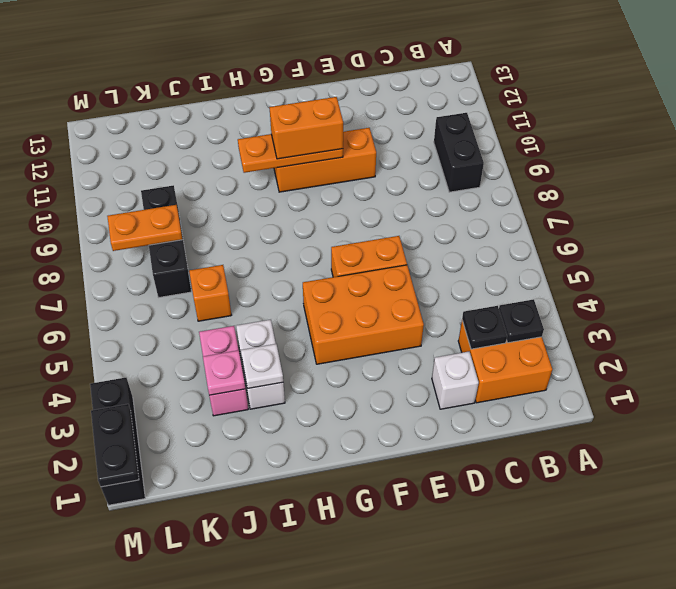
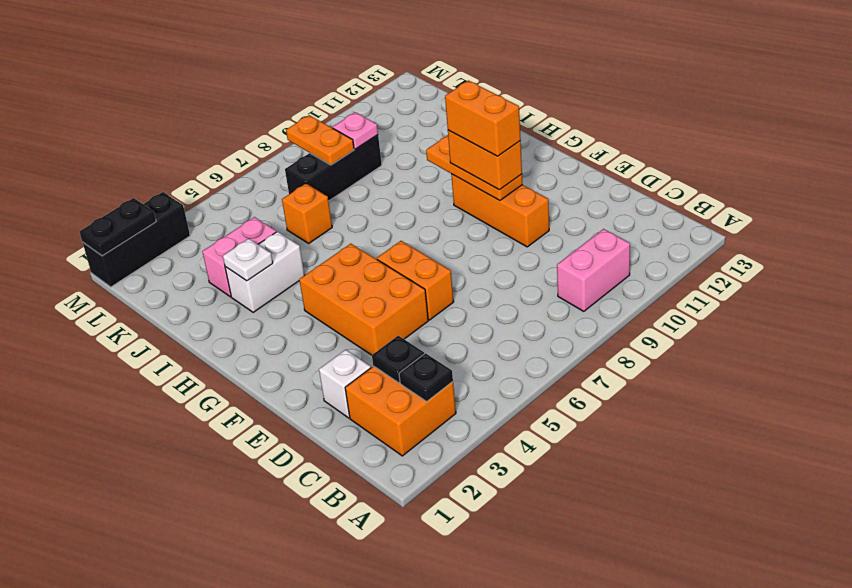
black brick B9:B10 level 1 -> pink brick B9:B10 level 1
none -> orange brick F10:G10 level 4
pink plate J3 level 2 -> pink plate K9 level 2

